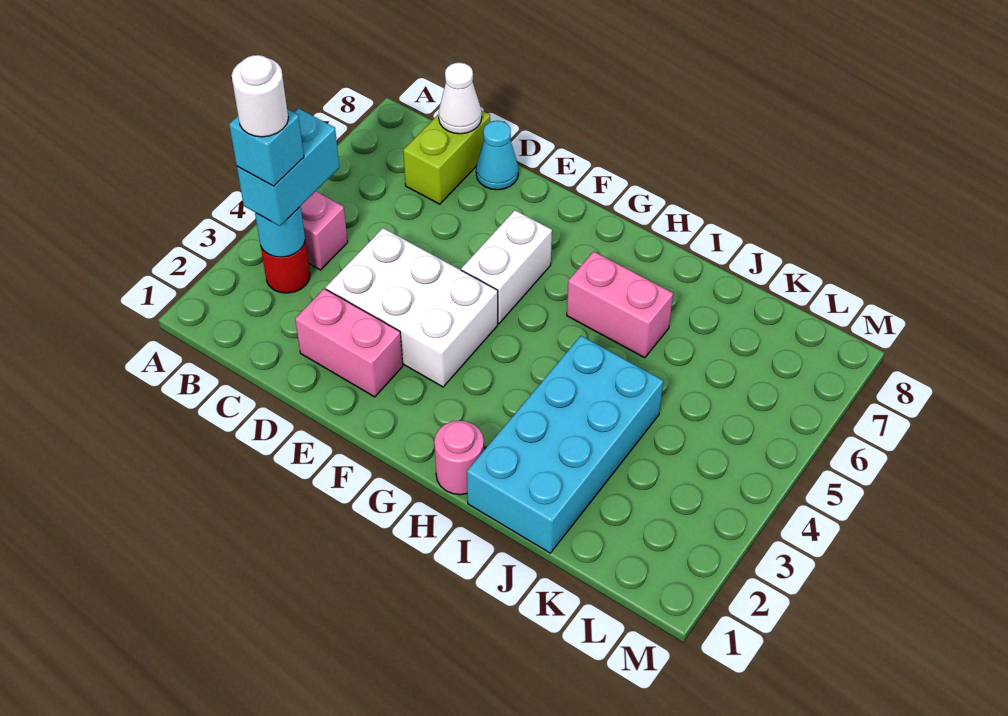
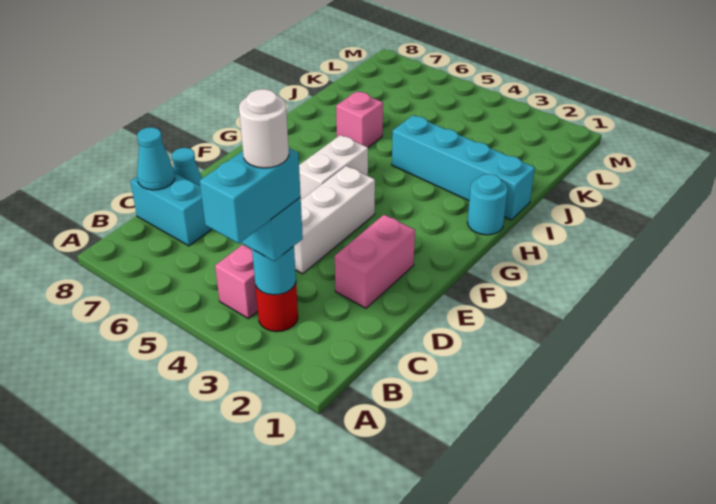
cyan brick B3 level 4 -> cyan brick A3:B3 level 4
lime brick C7:C8 level 1 -> cyan brick C7:C8 level 1
white cone C8 level 2 -> cyan cone C8 level 2
white brick D3:F4 level 1 -> white brick D4:F4 level 1
white brick F5:F6 level 1 -> white brick F5:G5 level 1
pink round brick H1 level 1 -> cyan round brick H1 level 1
pink brick H6:I6 level 1 -> pink brick I6 level 1
cyan brick I1:J4 level 1 -> cyan brick I1:I4 level 1

